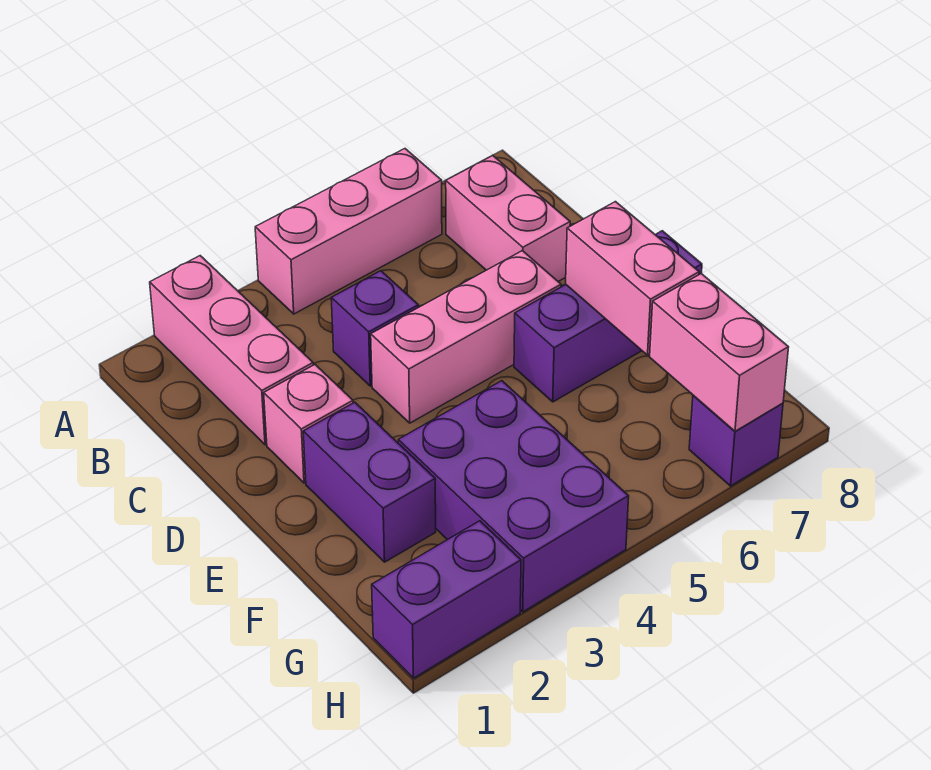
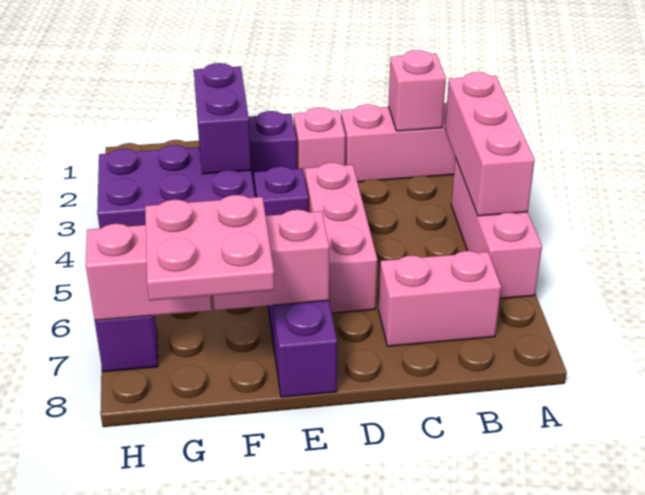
none -> pink brick A3:A5 level 2
none -> pink brick B2 level 2
purple brick C4 level 1 -> purple brick E4 level 1
none -> pink plate F7:G8 level 3
purple brick H1:H2 level 1 -> purple brick F2:F3 level 2

